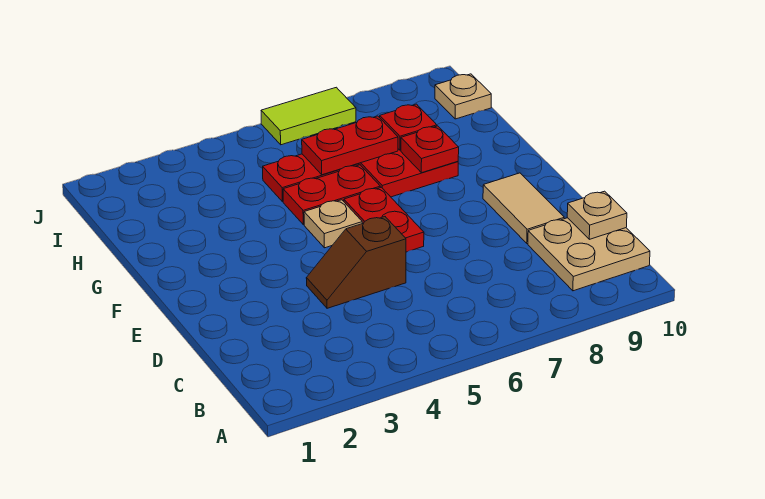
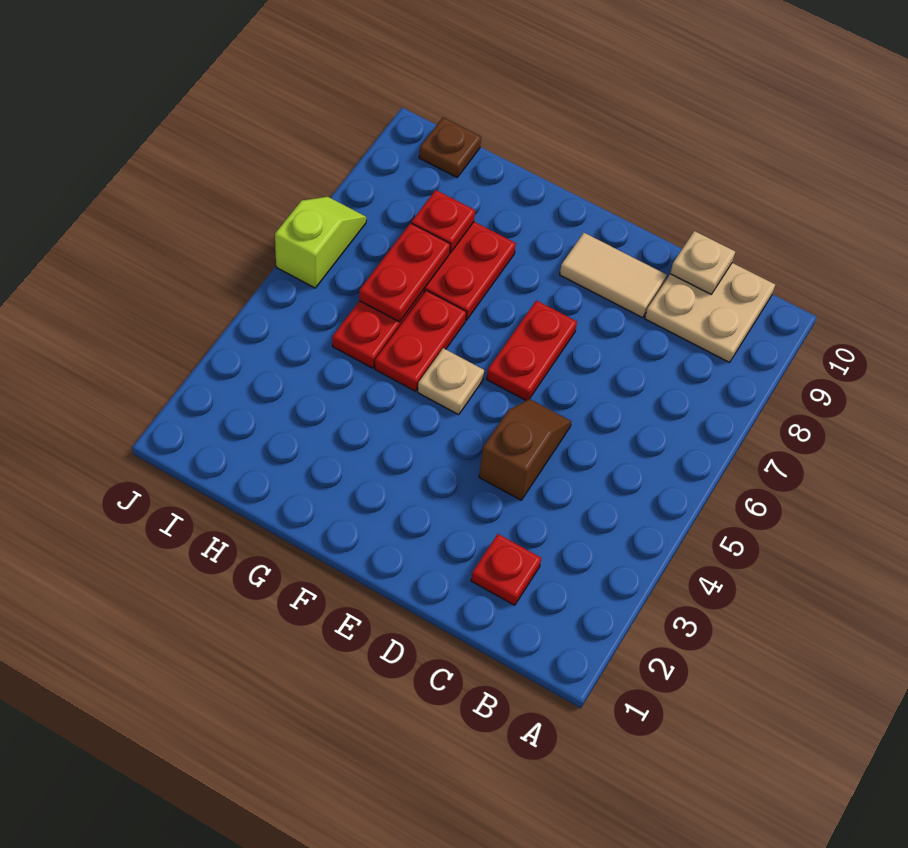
brown slope D4:D5 level 1 top 5 -> brown slope D4:D5 level 1 top 4
red plate E6:F6 level 1 -> red plate E6:E7 level 1
red plate G8 level 2 -> red plate C2 level 1
tan plate I10 level 1 -> brown plate I10 level 1
lime tile J6:J7 level 1 -> lime slope J6:J7 level 1 top 6

